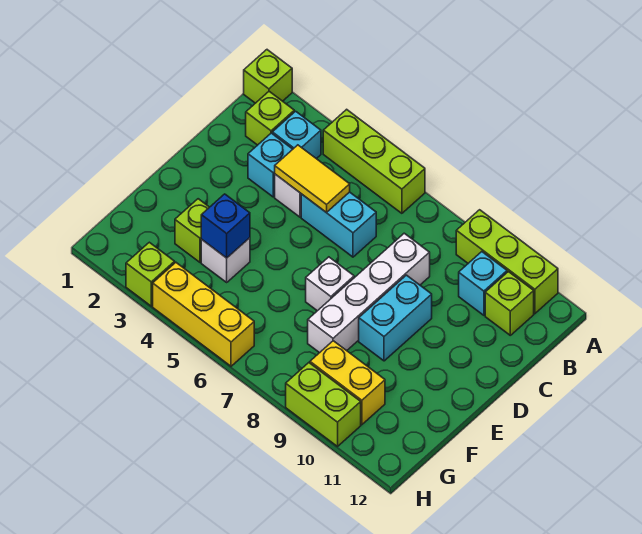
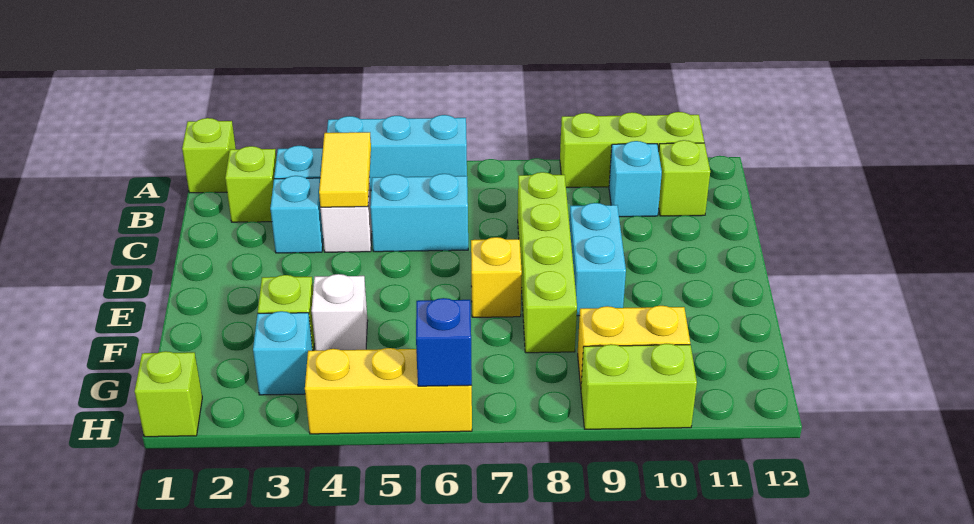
lime brick A4:A6 level 1 -> cyan brick A4:A6 level 1
yellow tile C4:C5 level 2 -> yellow tile B4:C4 level 2
white brick C8:F8 level 1 -> lime brick C8:F8 level 1
white brick E7 level 1 -> yellow brick E7 level 1
blue brick F4 level 2 -> blue brick H6 level 2
none -> cyan brick G3 level 1
lime brick H3 level 1 -> lime brick H1 level 1

